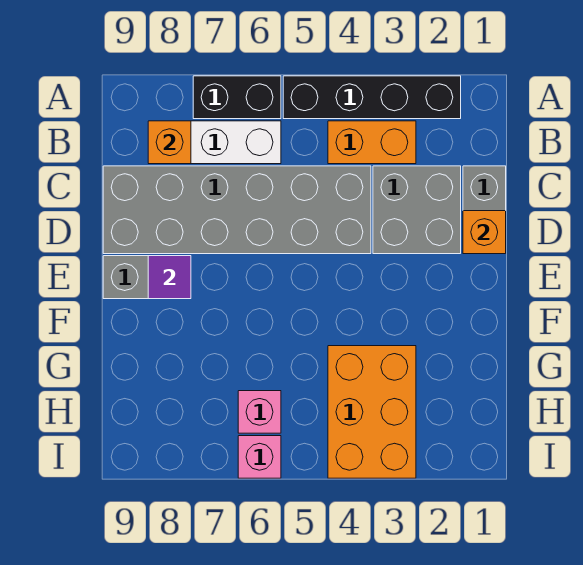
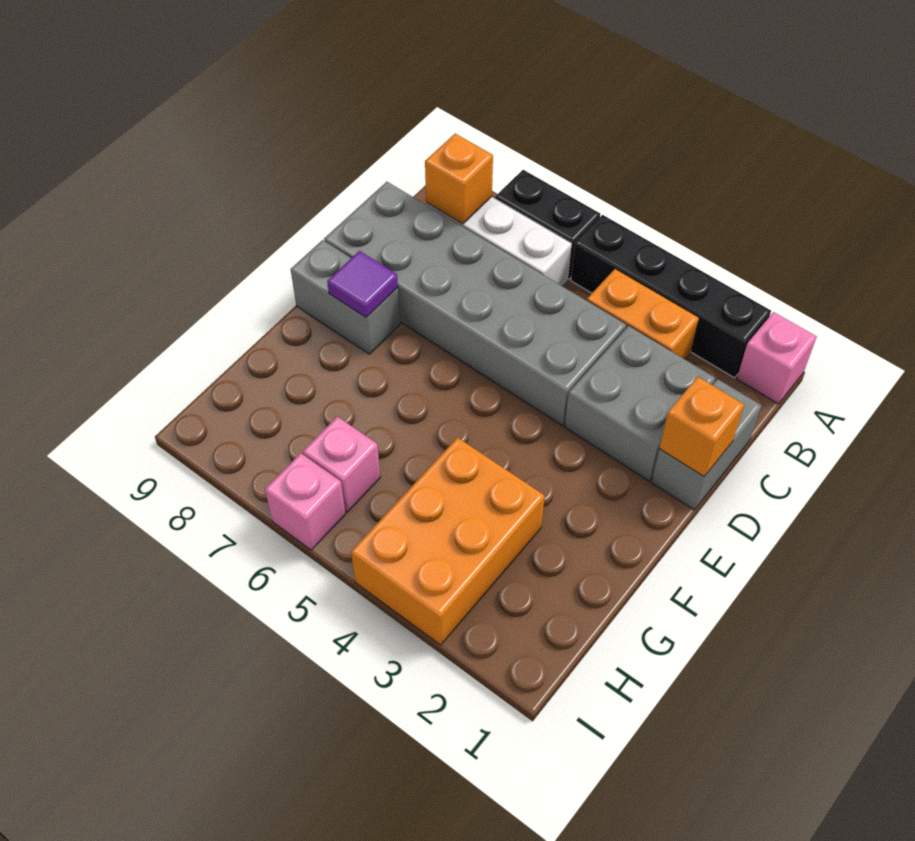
none -> pink brick A1 level 1

